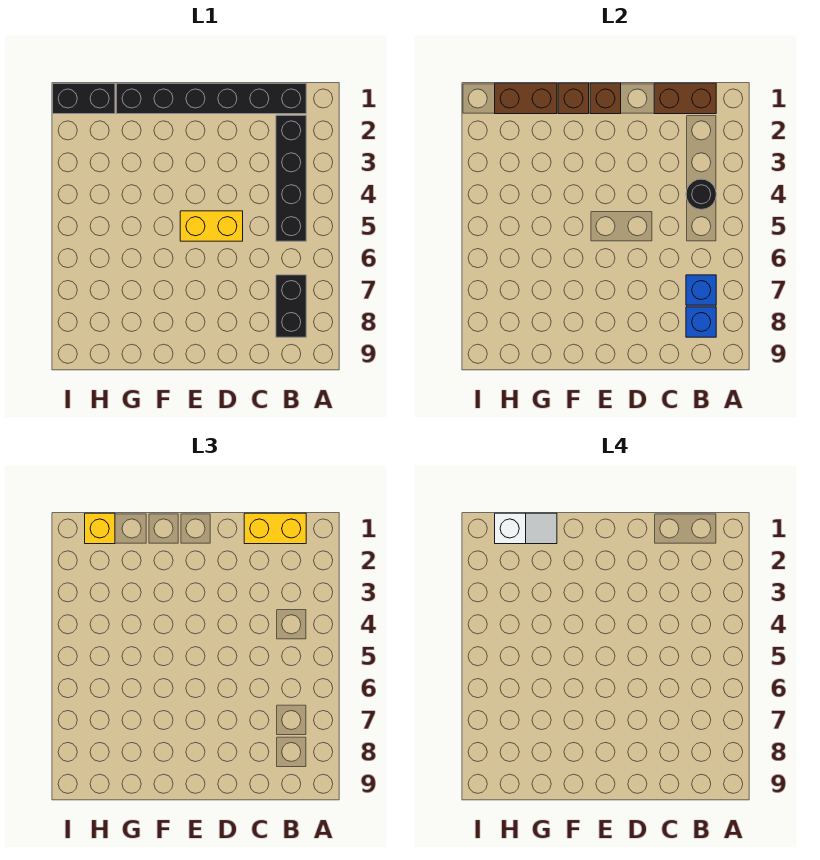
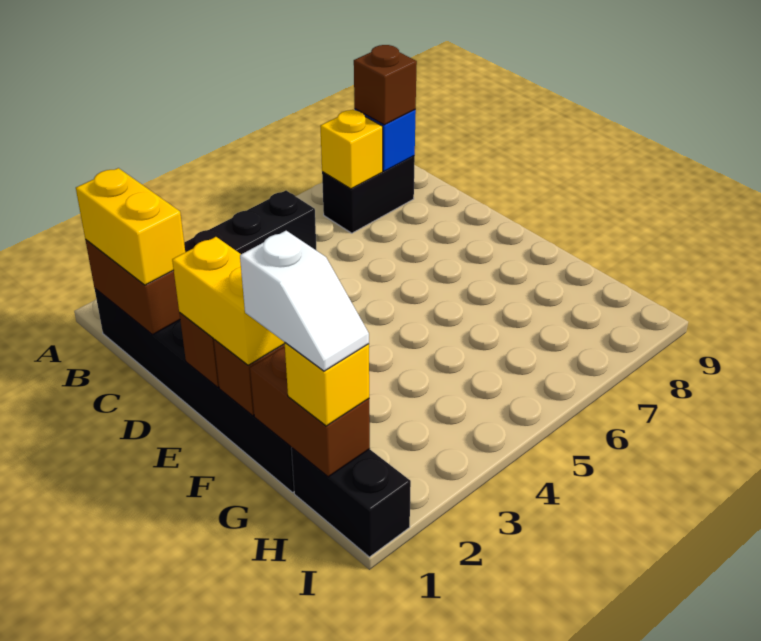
black round brick B4 level 2 -> none
blue brick B7 level 2 -> yellow brick B7 level 2
none -> brown brick B8 level 3
yellow brick D5:E5 level 1 -> yellow brick E1:F1 level 3
white slope G1:H1 level 4 top H -> white slope G1:H1 level 4 top G

